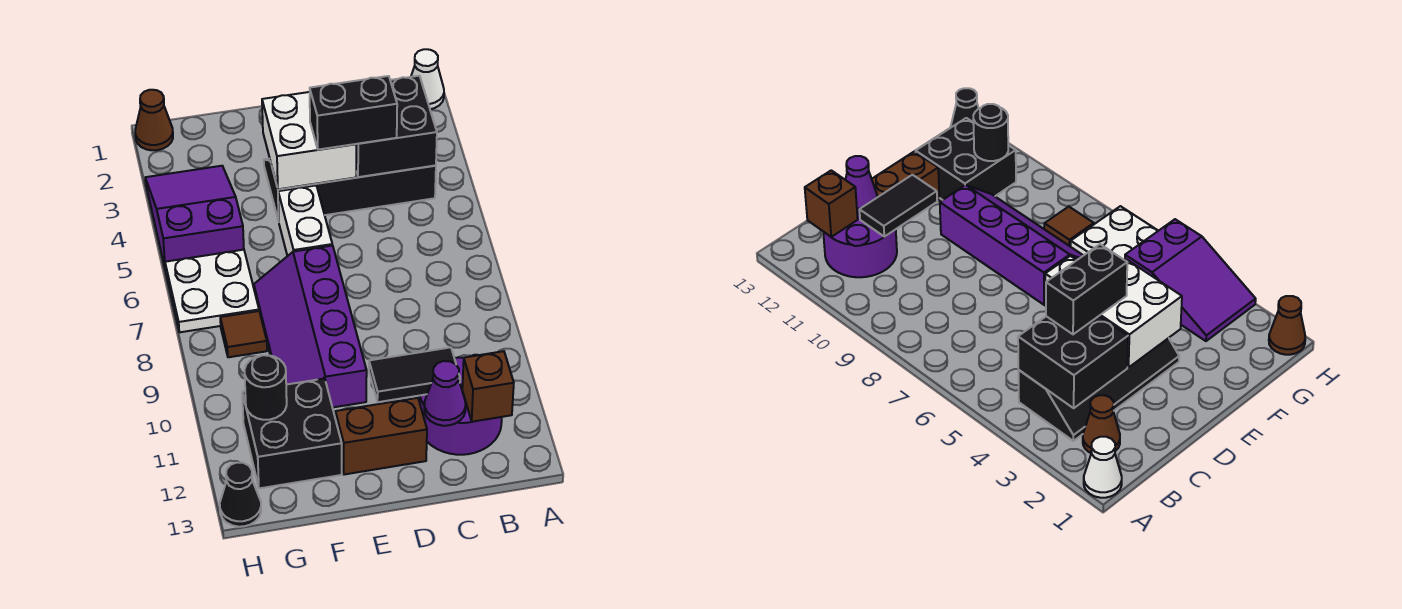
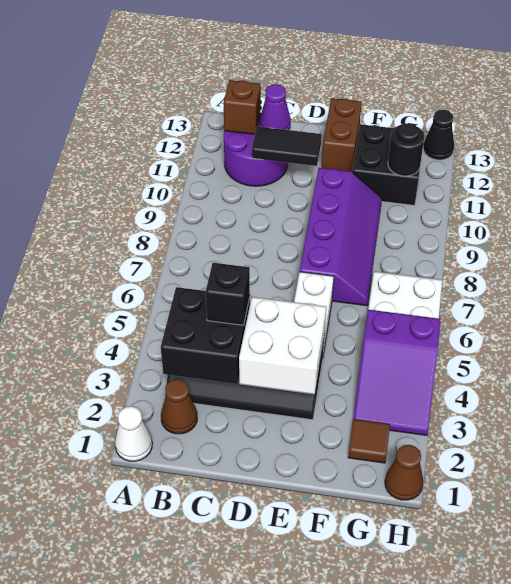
black brick C4:D4 level 3 -> black brick C4 level 3
brown brick D12:E12 level 1 -> brown brick E12:E13 level 1
brown tile G8 level 1 -> brown tile G2 level 1

